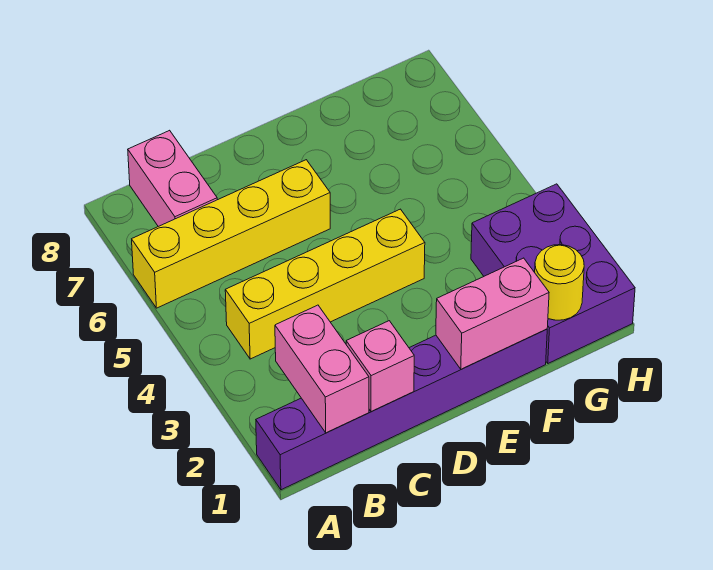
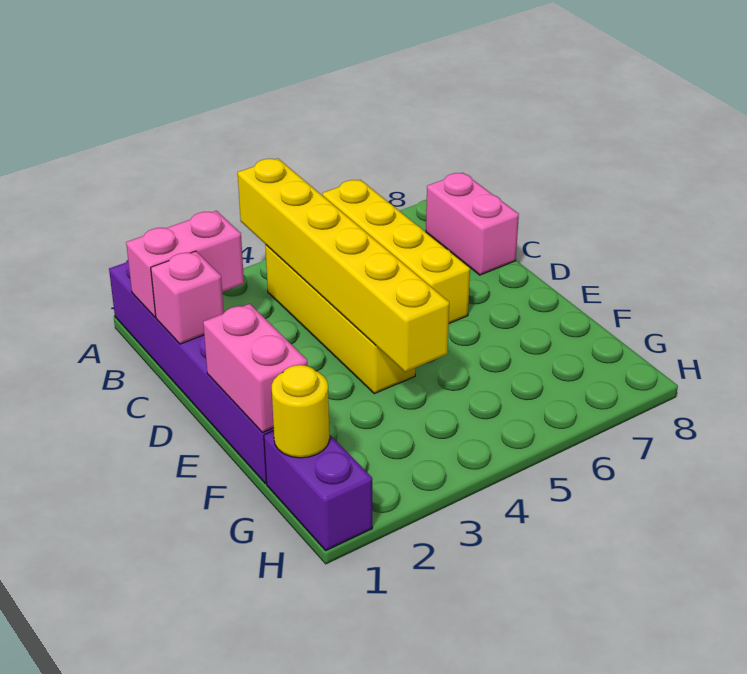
none -> yellow brick A4:F4 level 2
pink brick B7:B8 level 1 -> pink brick B8:C8 level 1
purple brick G1:H3 level 1 -> purple brick G1:H1 level 1

